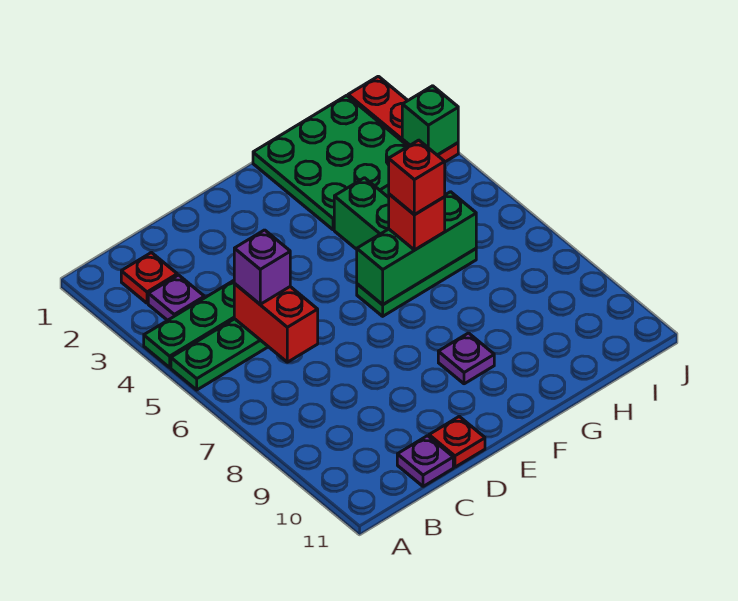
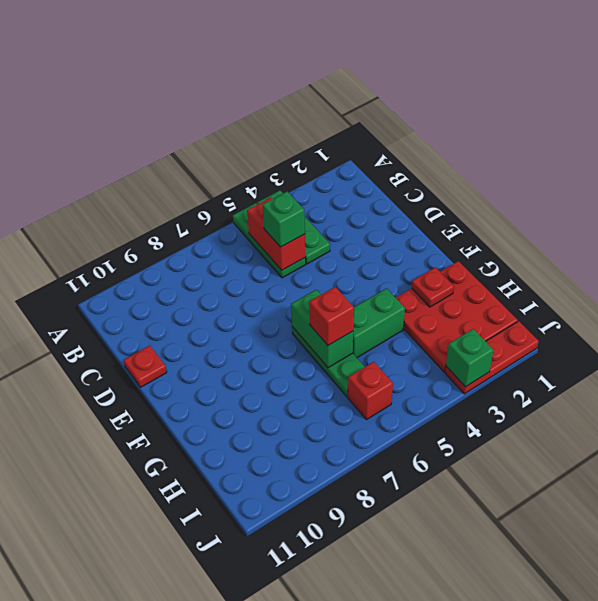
red plate B2 level 1 -> red plate G2 level 2
purple plate B3 level 1 -> none
red brick C5:C6 level 2 -> red brick B5:C5 level 2
purple brick C5 level 3 -> green brick C5 level 3
purple plate C11 level 1 -> none
green brick F6:H6 level 2 -> green brick F6:G6 level 2
purple plate F9 level 1 -> none
green plate G1:I3 level 1 -> red plate G1:I3 level 1
red brick G6 level 4 -> red brick I6 level 1

